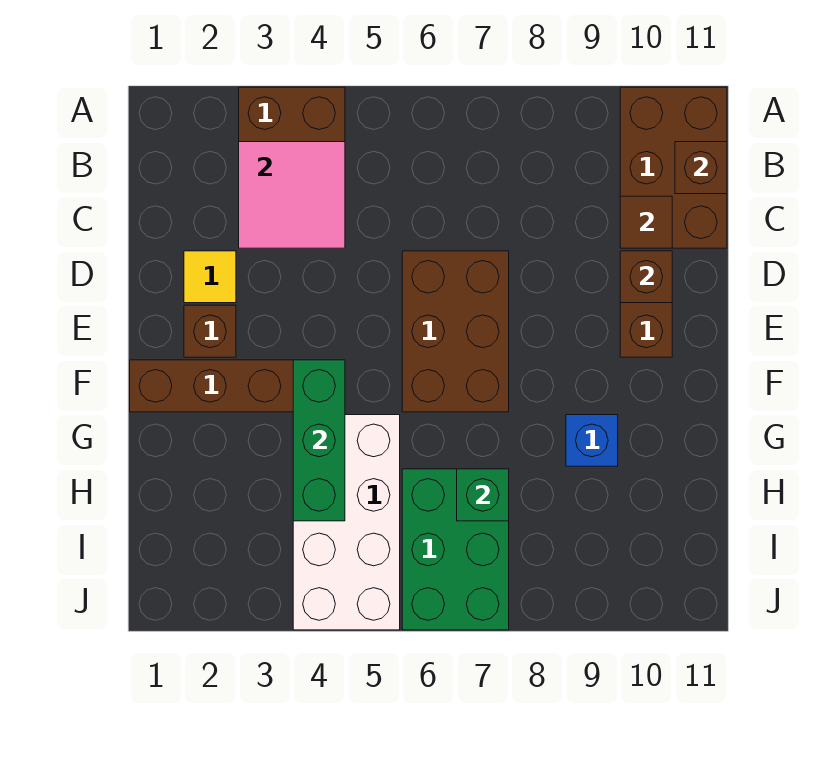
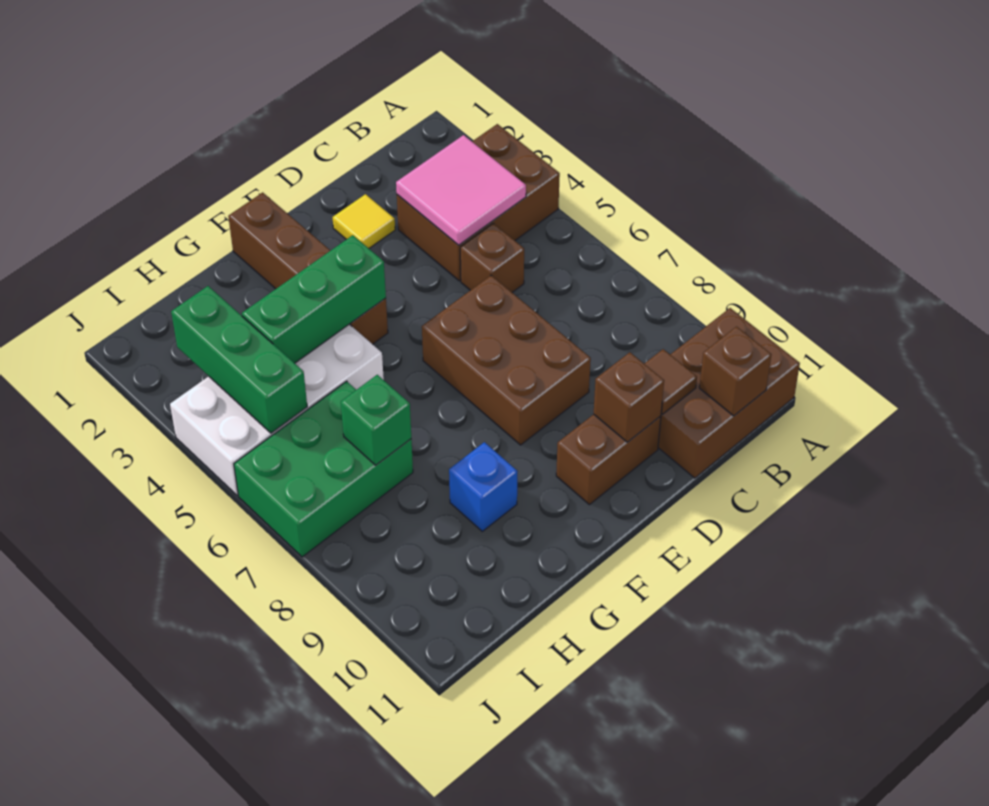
brown brick D6:F7 level 1 -> brown brick D6:E8 level 1
brown brick E2 level 1 -> brown brick C5 level 1
none -> green brick I3:I5 level 2

